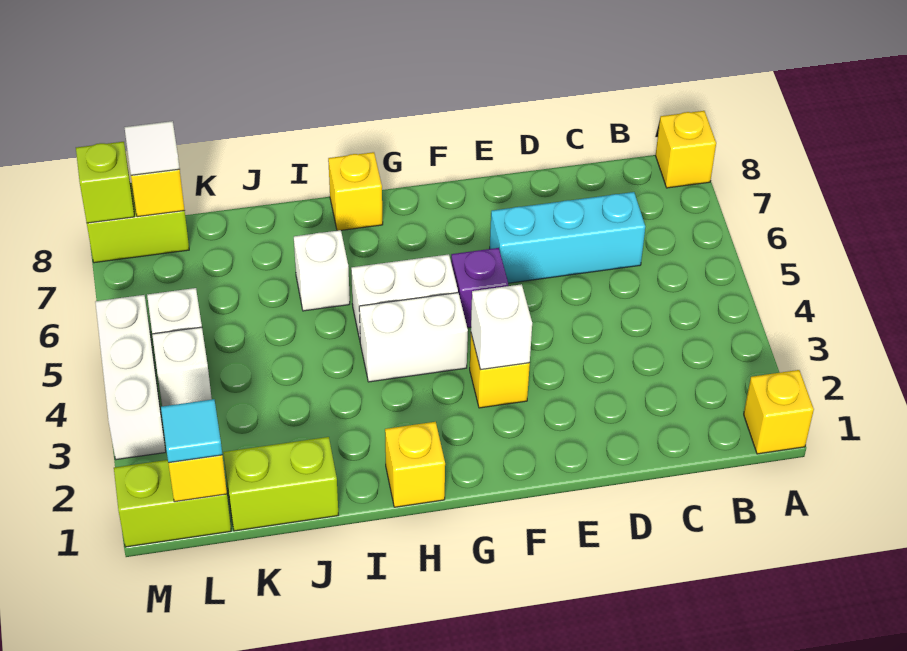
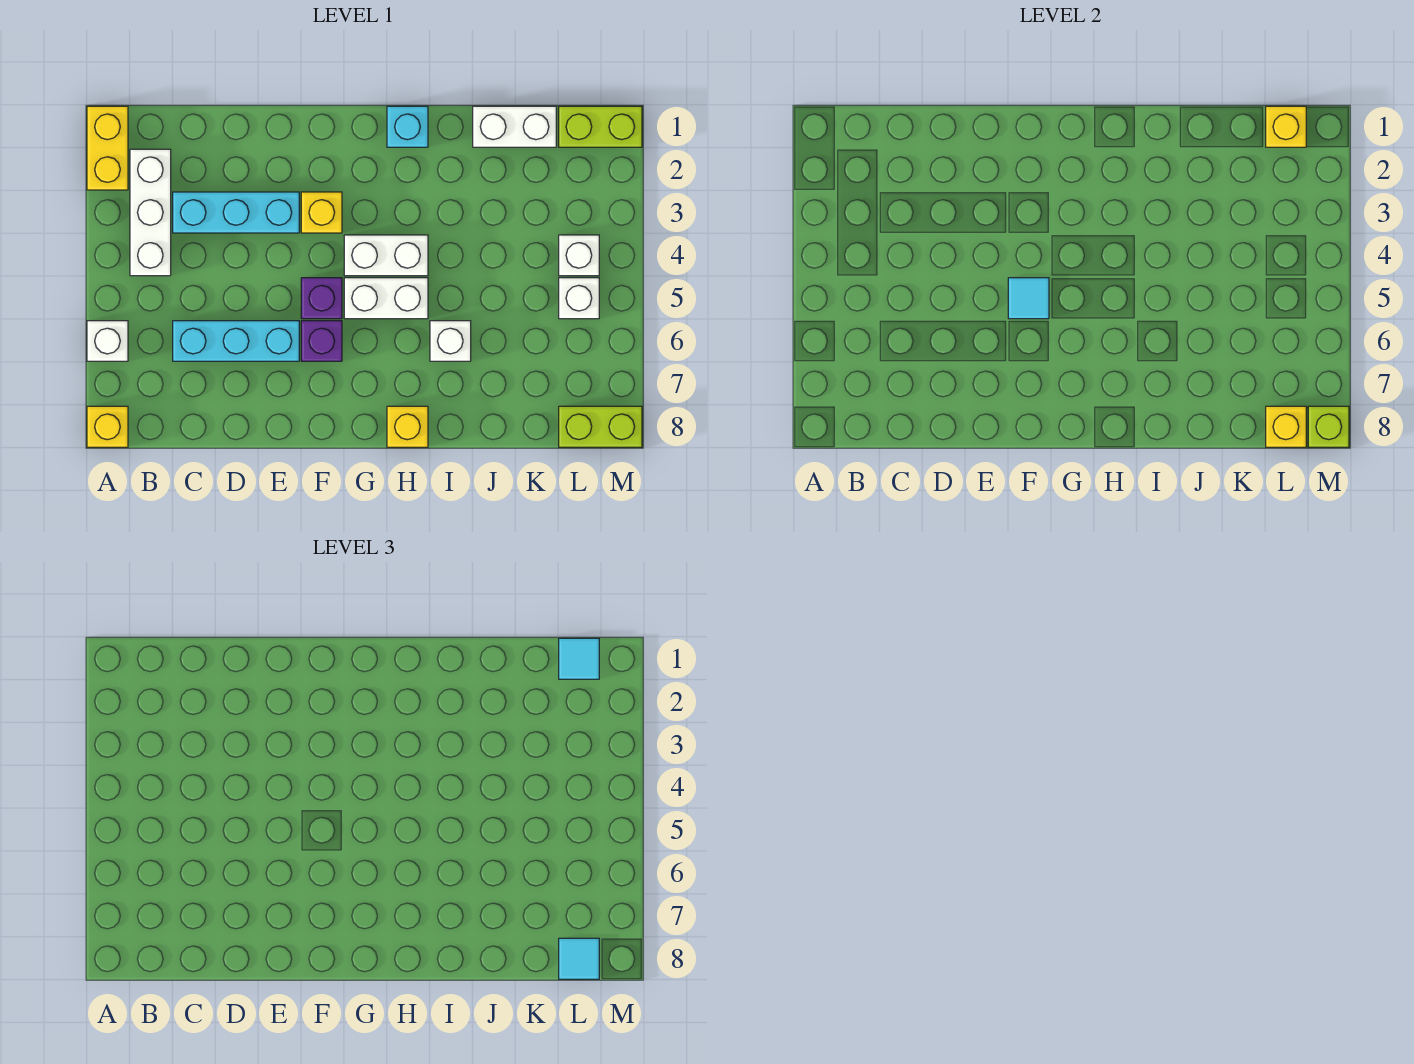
yellow brick A1 level 1 -> yellow brick A1:A2 level 1
none -> cyan brick C3:E3 level 1
white brick F3 level 2 -> white brick A6 level 1
none -> cyan tile F5 level 2
none -> purple brick F6 level 1
yellow brick H1 level 1 -> cyan brick H1 level 1
lime brick J1:K1 level 1 -> white brick J1:K1 level 1
white tile L8 level 3 -> cyan tile L8 level 3
white brick M3:M5 level 1 -> white brick B2:B4 level 1

